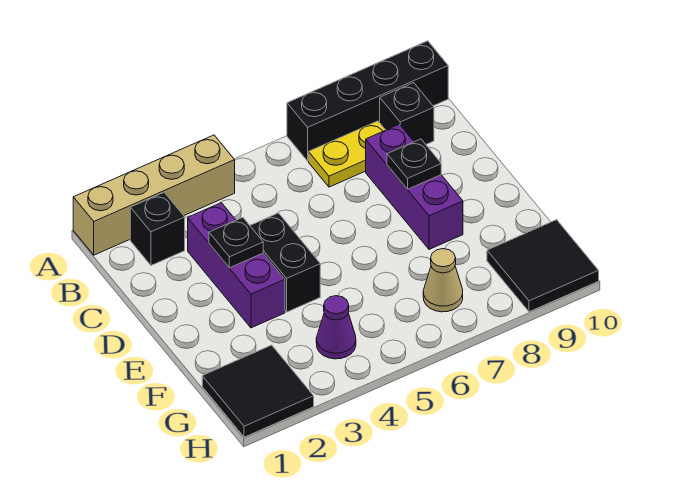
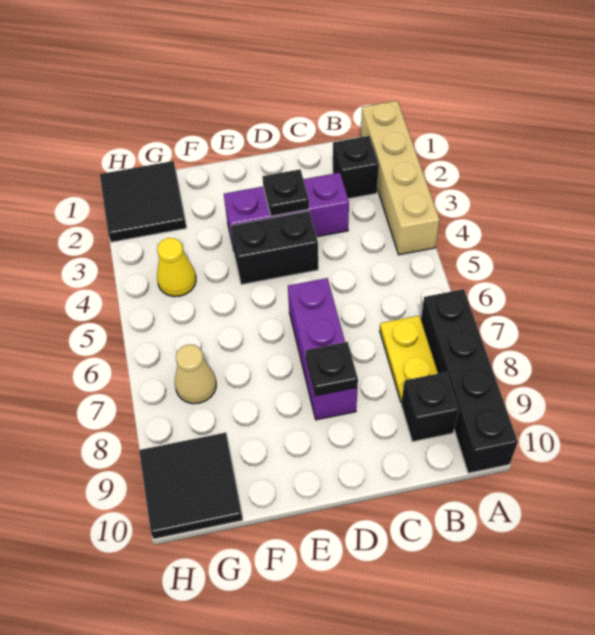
purple brick C8:E8 level 1 -> purple brick D6:D8 level 1
purple cone G4 level 1 -> yellow cone G4 level 1

